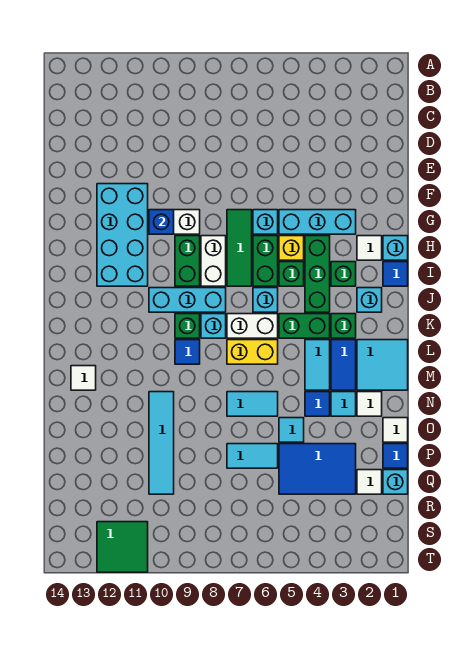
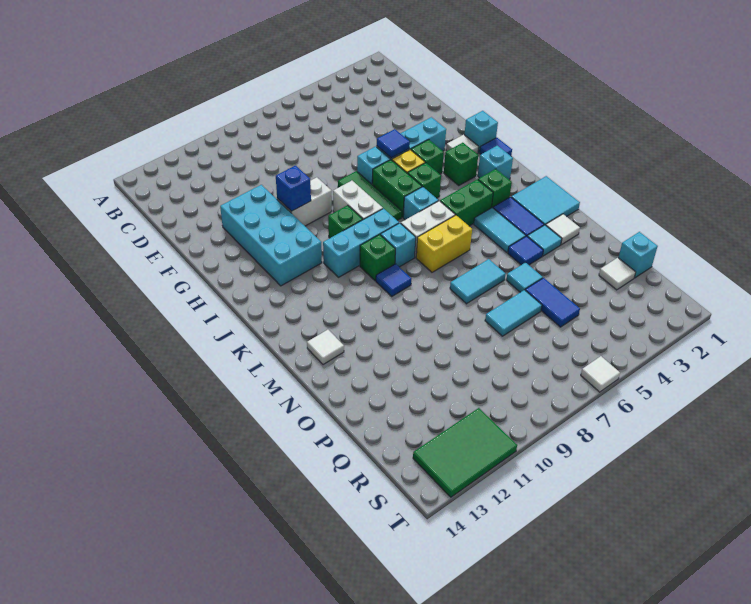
green brick H4:J4 level 1 -> green brick H4 level 1
green brick H9:I9 level 1 -> green brick I9 level 1
cyan tile N10:Q10 level 1 -> none
white tile O1 level 1 -> white tile T6 level 1
blue tile P1 level 1 -> blue tile G5 level 2
blue tile P3:Q5 level 1 -> blue tile P5:Q5 level 1
green tile S11:T12 level 1 -> green tile S11:T13 level 1

